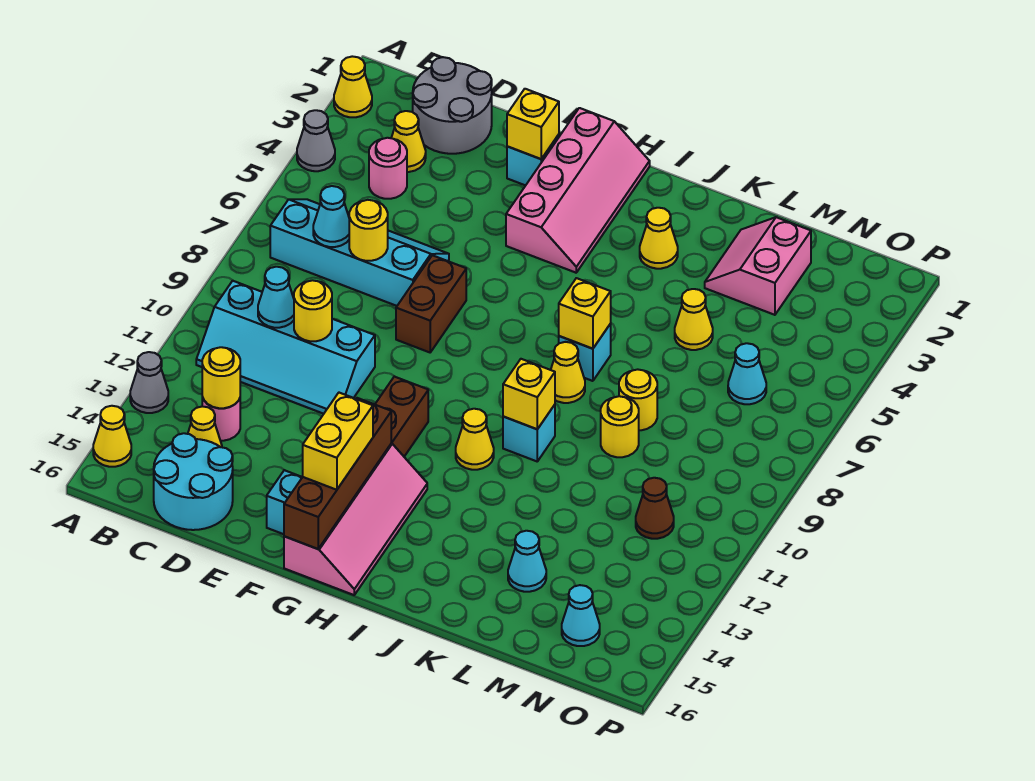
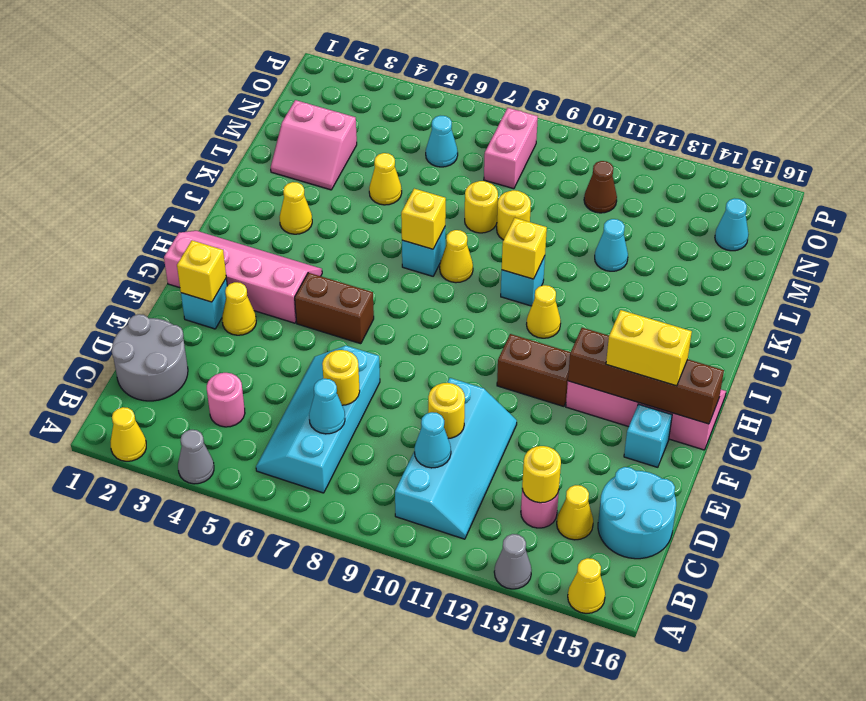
yellow cone C3 level 1 -> yellow cone F3 level 1
brown brick F7:F8 level 1 -> brown brick G5:G6 level 1
cyan cone L14 level 1 -> cyan cone L12 level 1
none -> pink brick N8:O8 level 1

